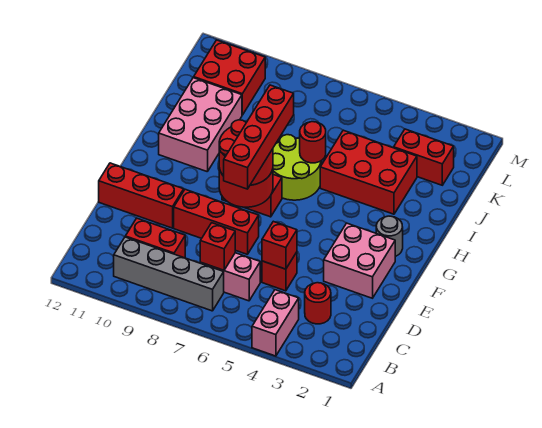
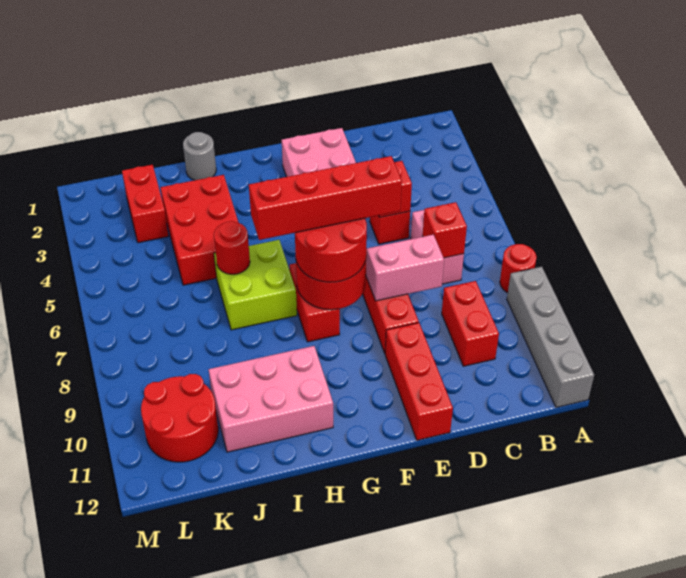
pink brick A4:B4 level 1 -> pink brick D8:E8 level 2
grey brick B7:B10 level 1 -> grey brick A9:A12 level 1
red round brick C3 level 1 -> red round brick A8 level 1
grey round brick G2 level 1 -> grey round brick I1 level 1
lime round brick H6:I7 level 1 -> lime brick H6:I7 level 1
red brick K10:L11 level 1 -> red round brick K10:L11 level 1

